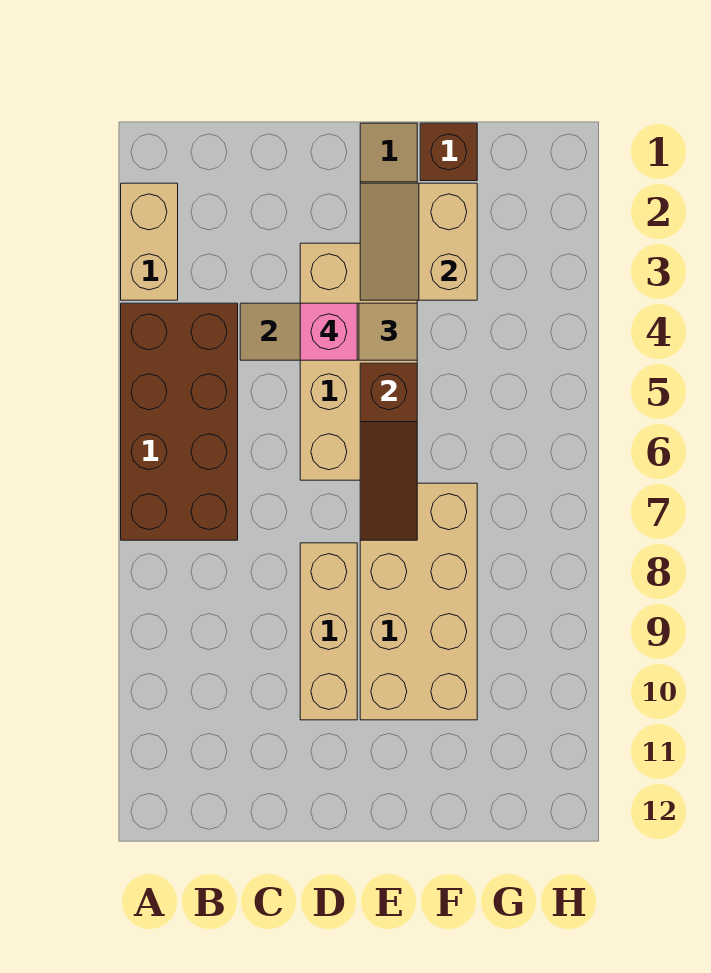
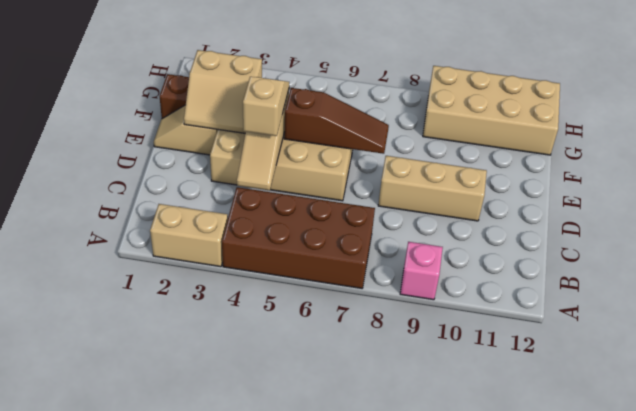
pink brick D4 level 4 -> pink brick A9 level 1
tan brick E7:F10 level 1 -> tan brick G9:H12 level 1

